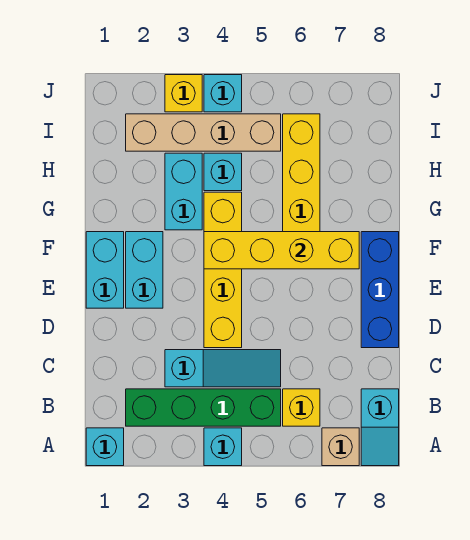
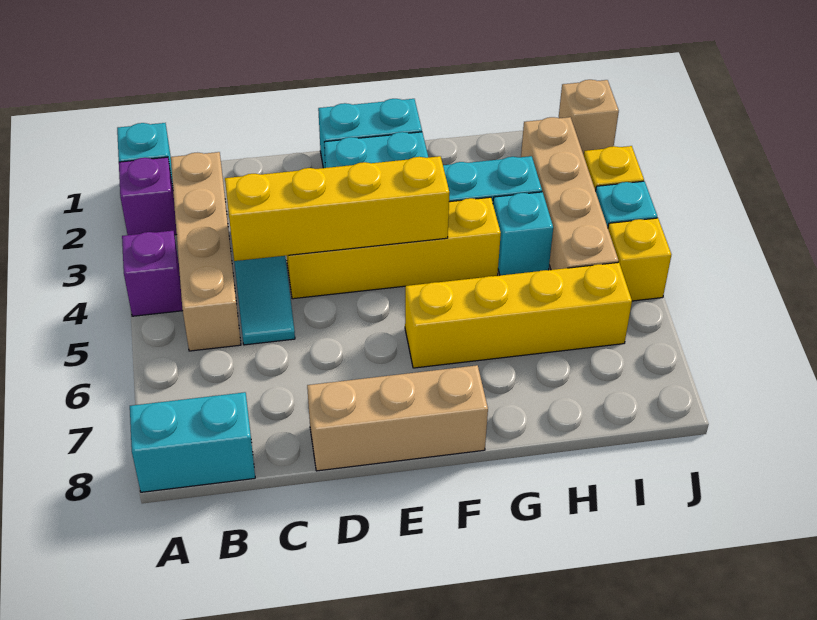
none -> purple brick A2 level 1
cyan brick A4 level 1 -> purple brick A4 level 1
tan brick A7 level 1 -> tan brick J1 level 1
cyan slope A8:B8 level 1 top B -> cyan brick A8:B8 level 1
green brick B2:B5 level 1 -> tan brick B2:B5 level 1
yellow brick B6 level 1 -> yellow brick J5 level 1
blue brick D8:F8 level 1 -> tan brick D8:F8 level 1
yellow brick F4:F7 level 2 -> yellow brick C4:F4 level 2

